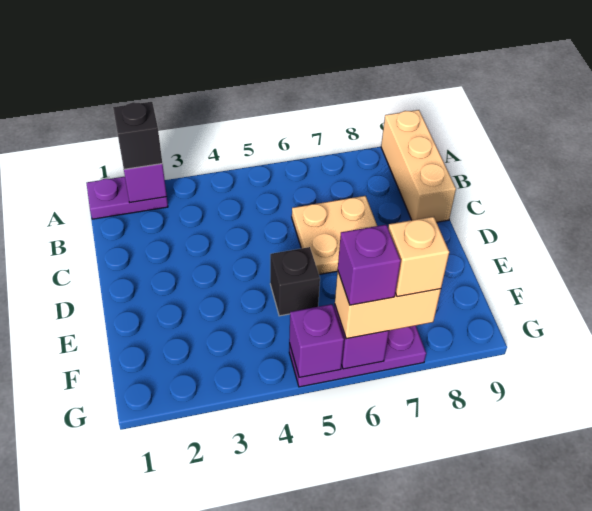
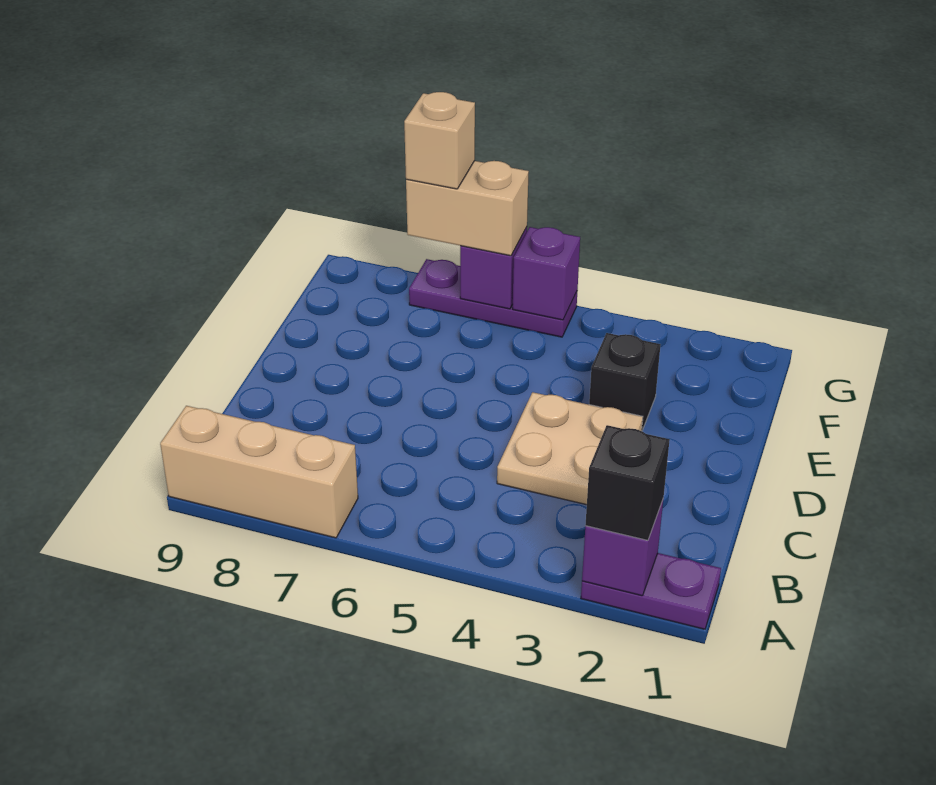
tan brick A9:C9 level 1 -> tan brick A7:A9 level 1
tan plate C6:D7 level 1 -> tan plate C3:D4 level 1
black brick E5 level 1 -> black brick E3 level 1
purple brick G6 level 4 -> none

